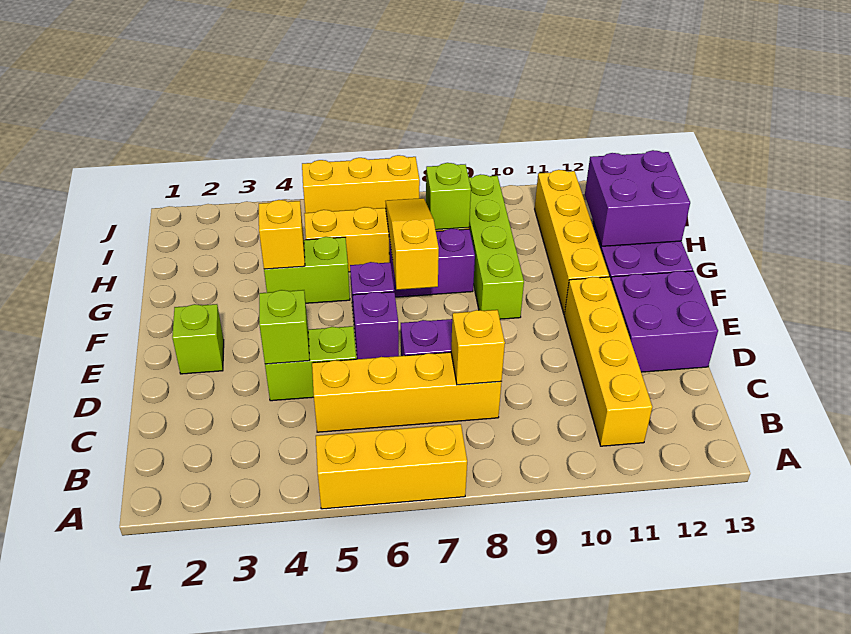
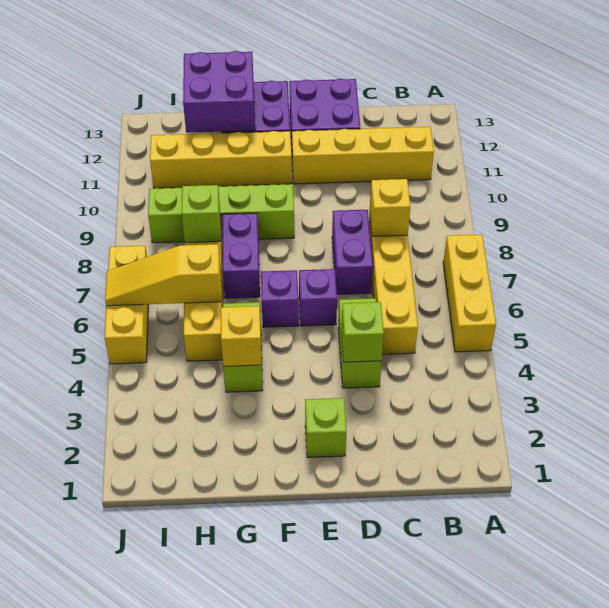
yellow slope F7:H7 level 2 top F -> yellow slope H6:J6 level 2 top H

